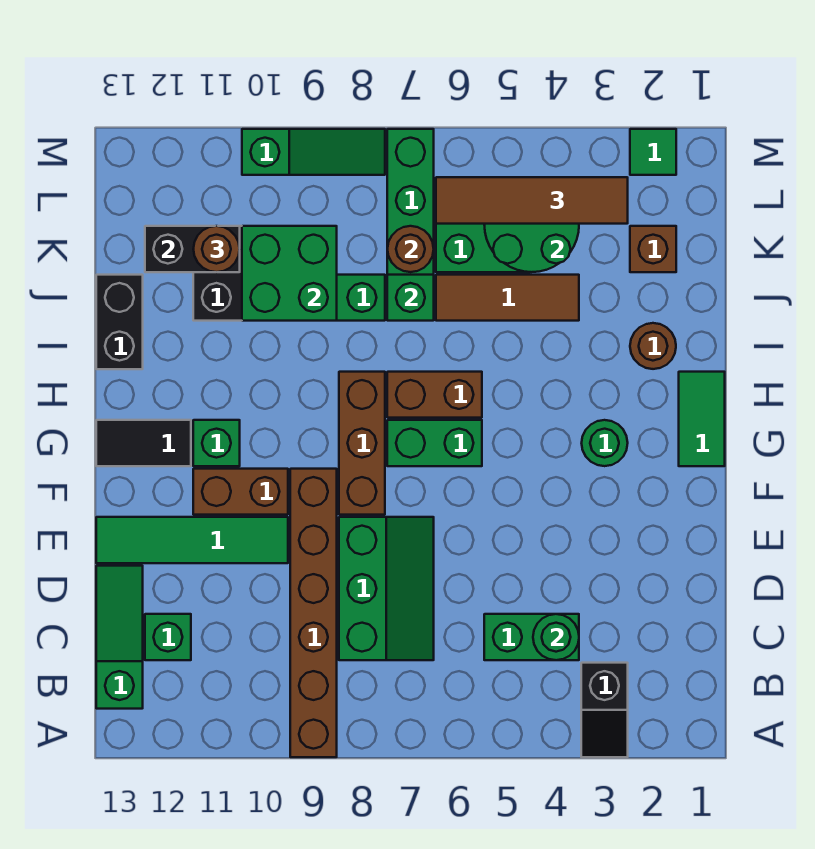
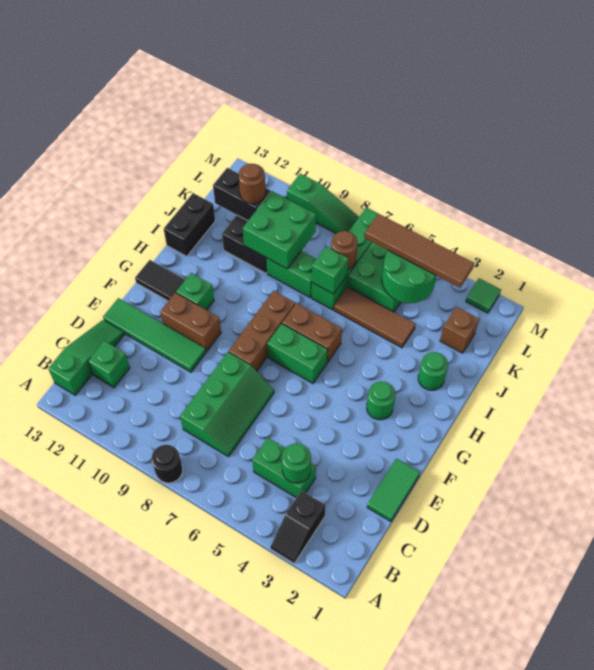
none -> black round brick A8 level 1
brown brick A9:F9 level 1 -> none
green tile G1:H1 level 1 -> green tile D1:E1 level 1
brown round brick I2 level 1 -> green round brick I2 level 1

